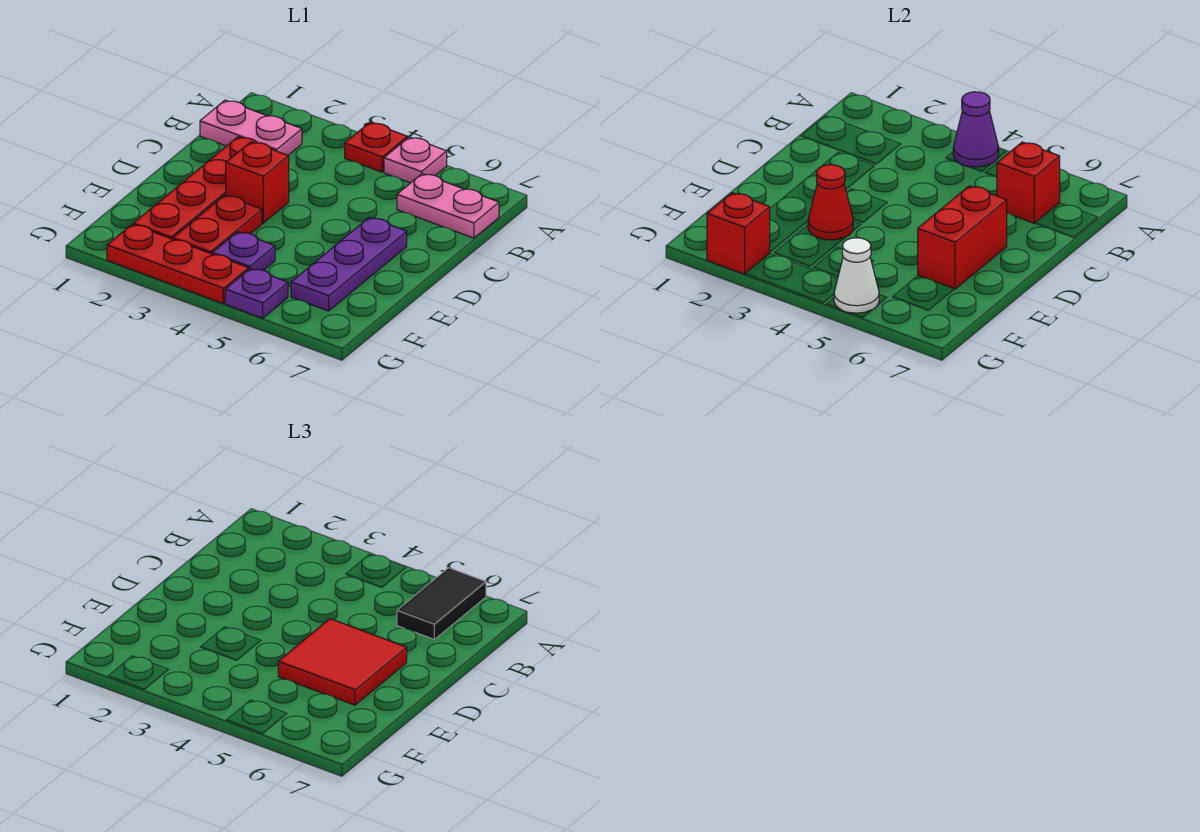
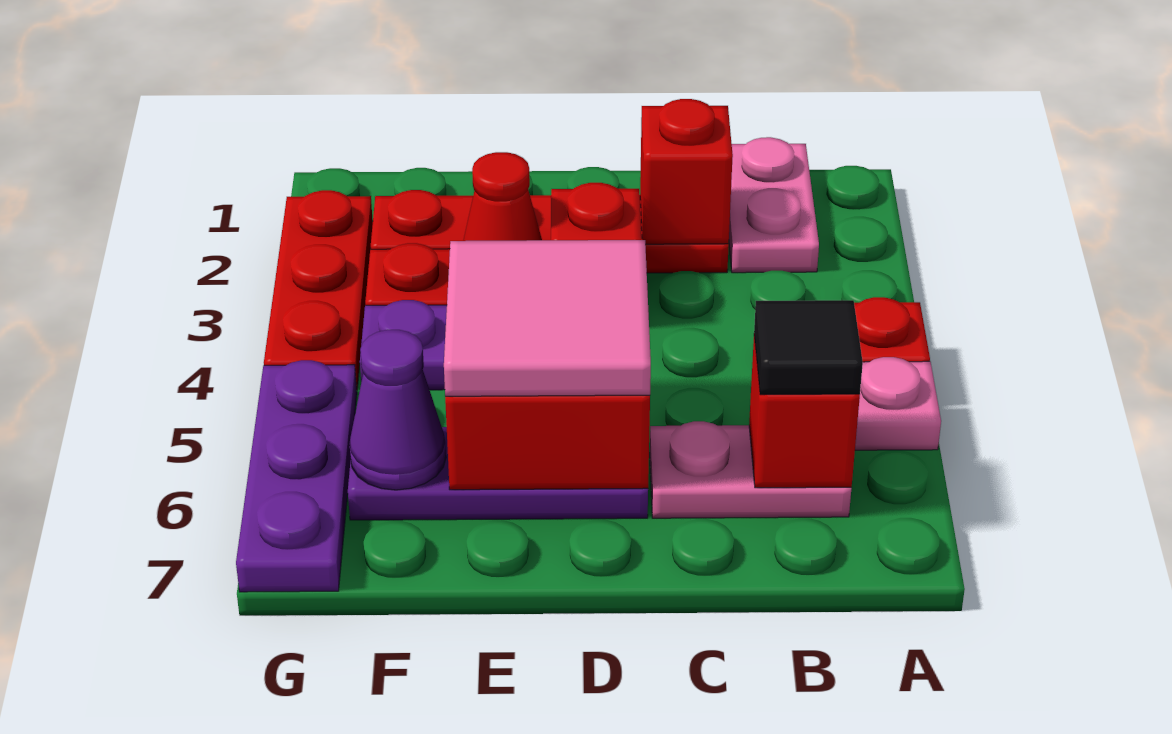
purple cone A4 level 2 -> purple cone F6 level 2
black tile A6:B6 level 3 -> black tile B6 level 3
pink plate B6:B7 level 1 -> pink plate B6:C6 level 1
red tile D5:E6 level 3 -> pink tile D5:E6 level 3
red brick G2 level 2 -> red brick C2 level 2
purple plate G5 level 1 -> purple plate G5:G7 level 1
white cone G5 level 2 -> none

